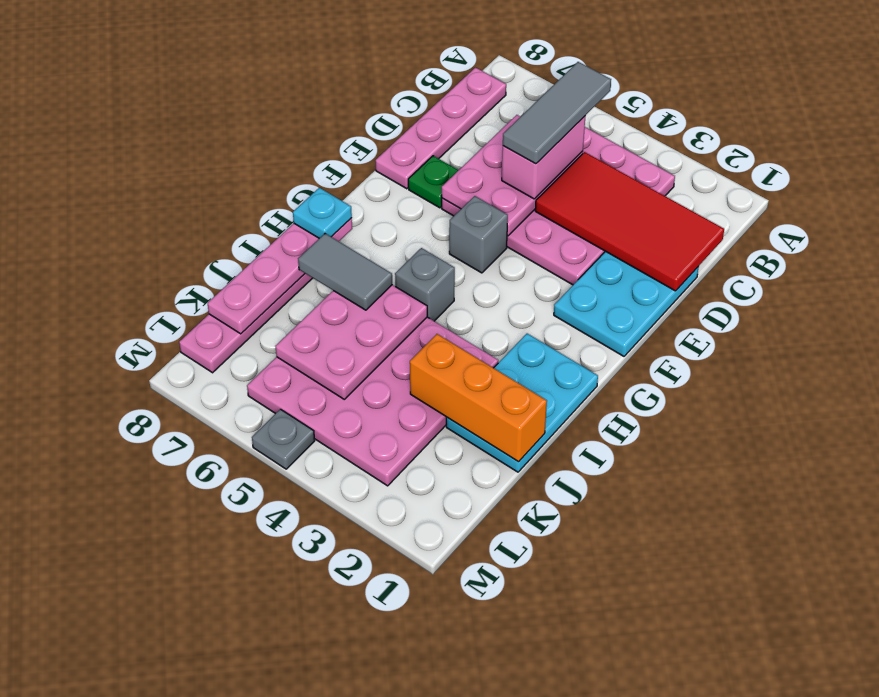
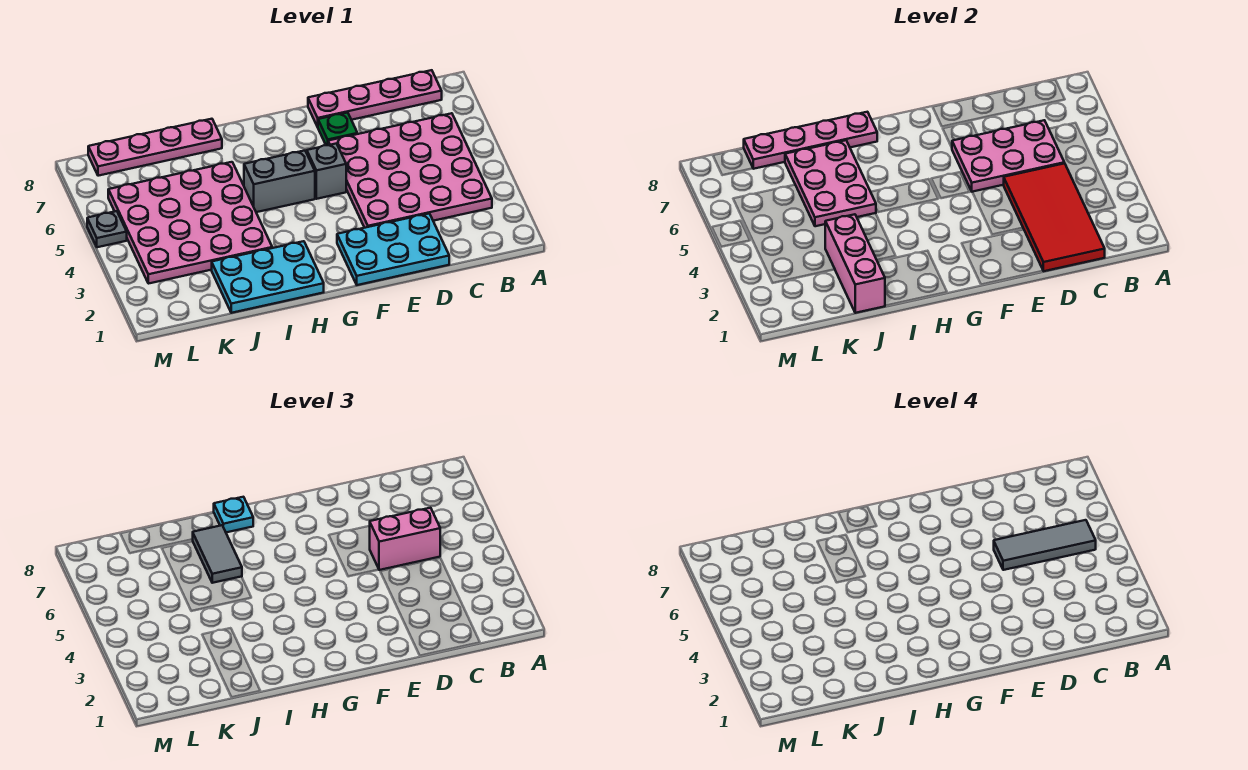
grey brick H5 level 1 -> grey brick G5:H5 level 1
pink plate I5:K6 level 2 -> pink plate I5:J7 level 2
orange brick J1:J3 level 2 -> pink brick J1:J3 level 2

